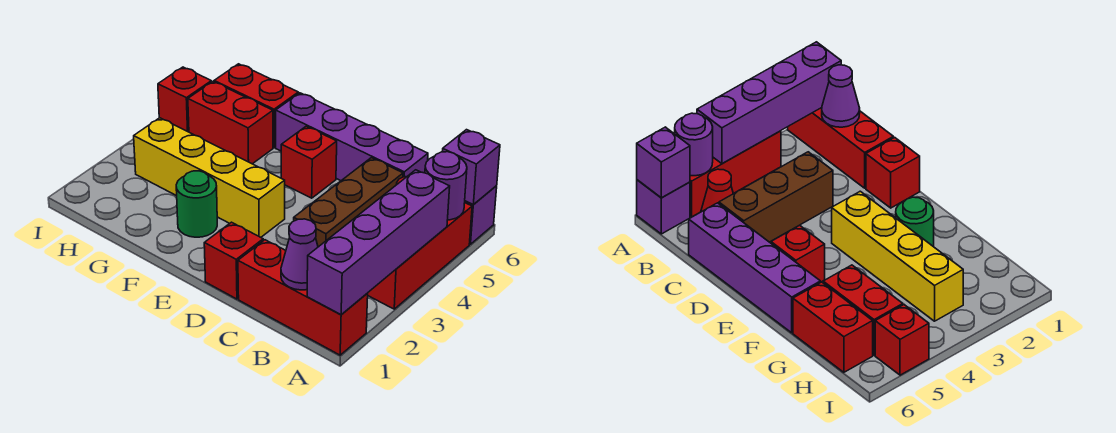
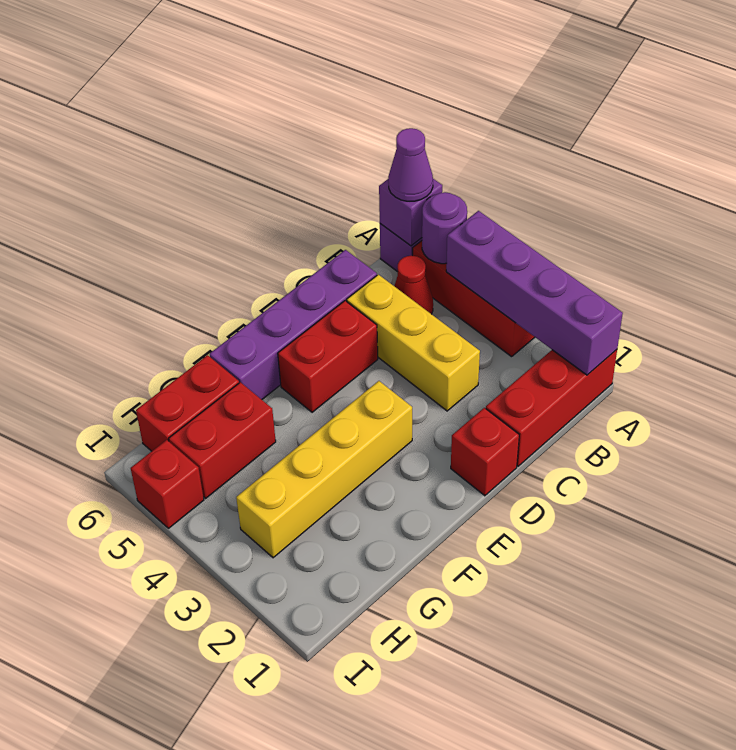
purple cone B1 level 2 -> purple cone A6 level 3
brown brick C3:C5 level 1 -> yellow brick C3:C5 level 1
red brick E5 level 1 -> red brick D5:E5 level 1
green round brick F2 level 1 -> none

